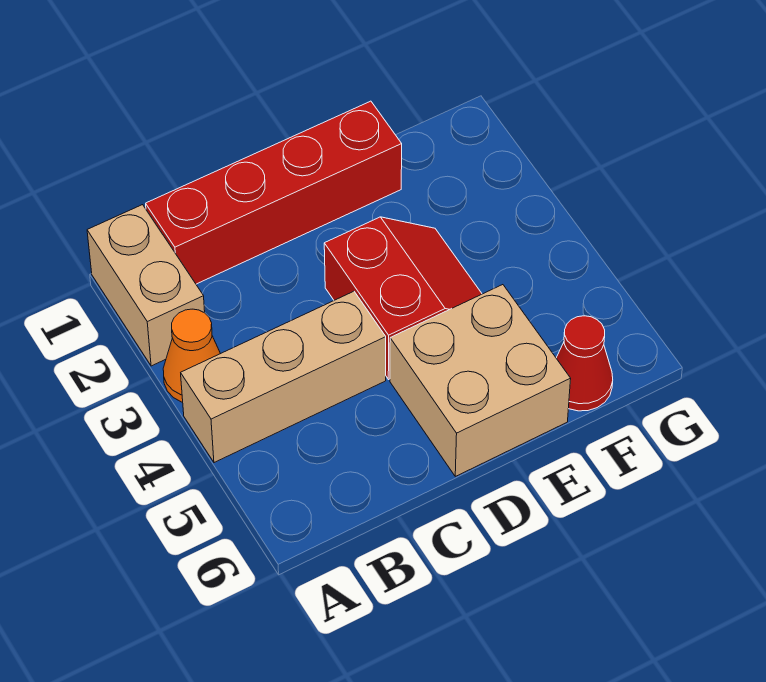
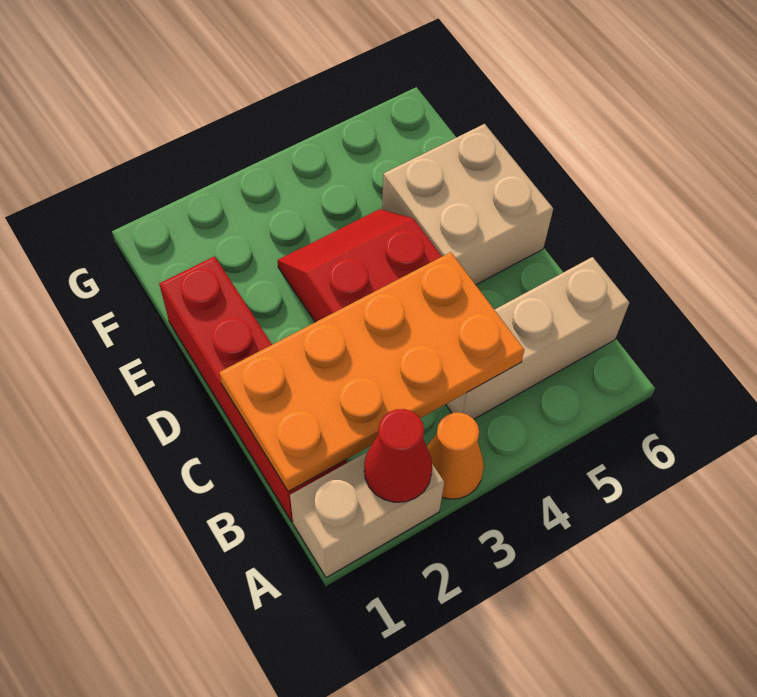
tan brick A4:C4 level 1 -> tan brick B4:B6 level 1
none -> orange plate B1:C4 level 2
red cone F6 level 1 -> red cone A2 level 2

